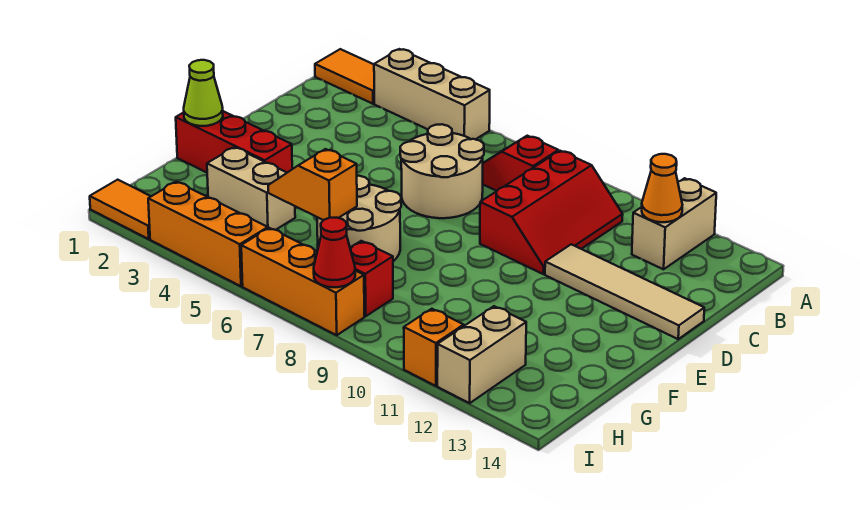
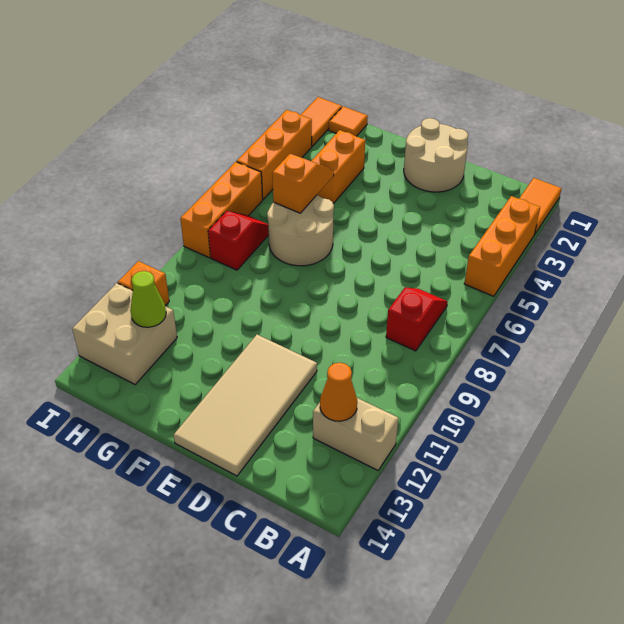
tan brick A3:A5 level 1 -> orange brick A3:A5 level 1
red slope B9:D10 level 1 top 9 -> none
tan round brick C6:D7 level 1 -> tan round brick D1:E2 level 1
tan tile D11:D14 level 1 -> tan tile D11:E14 level 1
red brick F1:F3 level 1 -> none
lime cone F1 level 2 -> lime cone H12 level 2
tan brick G3:G4 level 1 -> orange brick G3:G4 level 1
none -> orange tile H1 level 1
tan brick H12:I12 level 1 -> tan brick H12:I13 level 1
red cone I8 level 2 -> none

